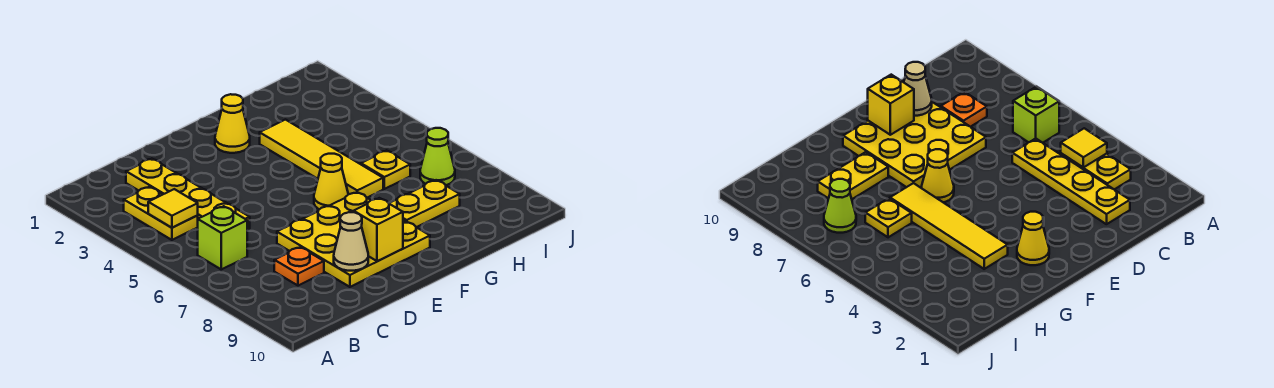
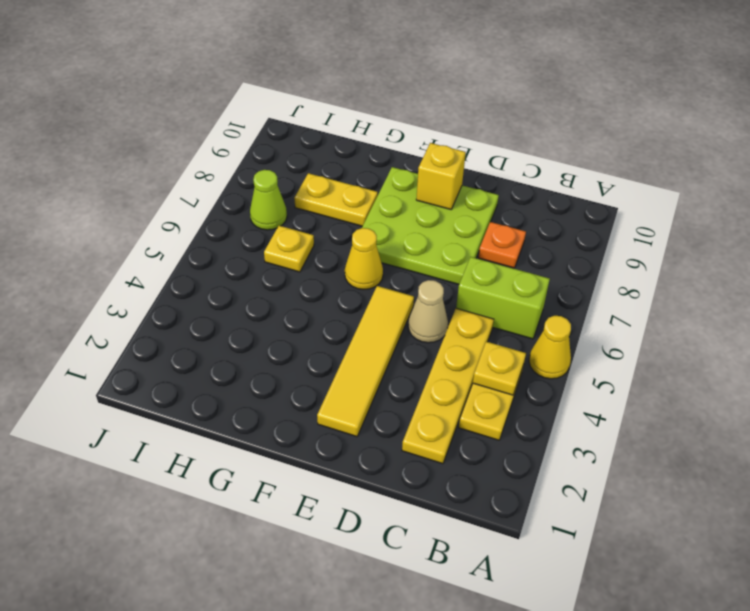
yellow tile B4 level 2 -> yellow plate B4 level 2
lime brick B6 level 1 -> lime brick B6:C6 level 1
yellow plate D7:F9 level 1 -> lime plate D7:F9 level 1
tan cone D9 level 2 -> tan cone D5 level 1
yellow cone F2 level 1 -> yellow cone A5 level 1
yellow tile G3:G6 level 1 -> yellow tile E2:E5 level 1

